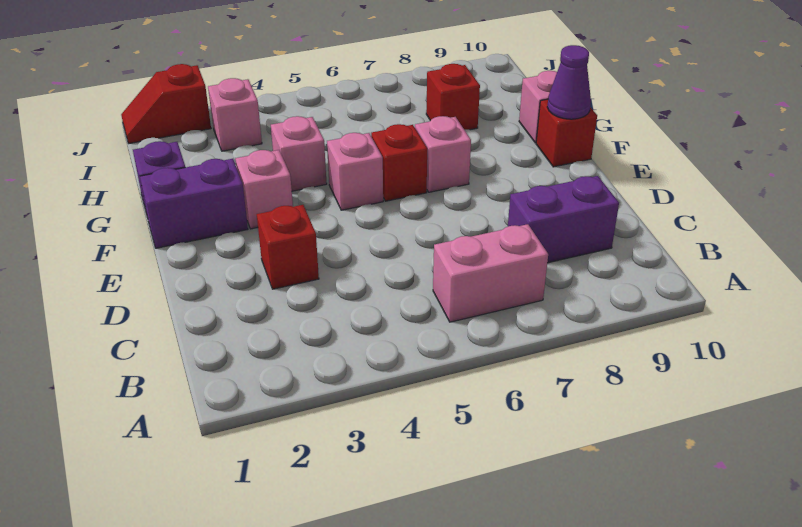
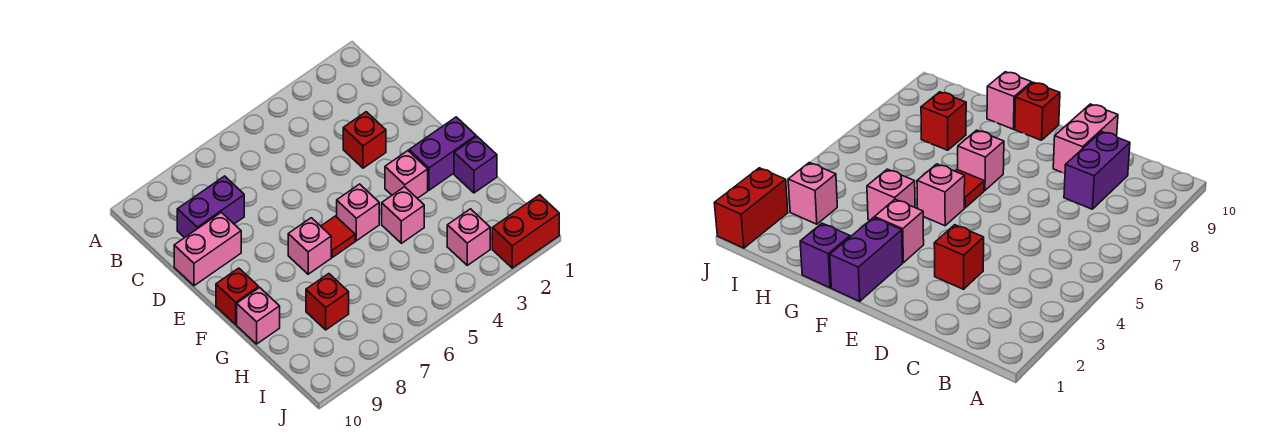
pink brick B6:B7 level 1 -> pink brick D9:D10 level 1
red brick F6 level 1 -> red tile F6 level 1
purple cone F10 level 2 -> none
red slope J1:J2 level 1 top 2 -> red brick J1:J2 level 1

